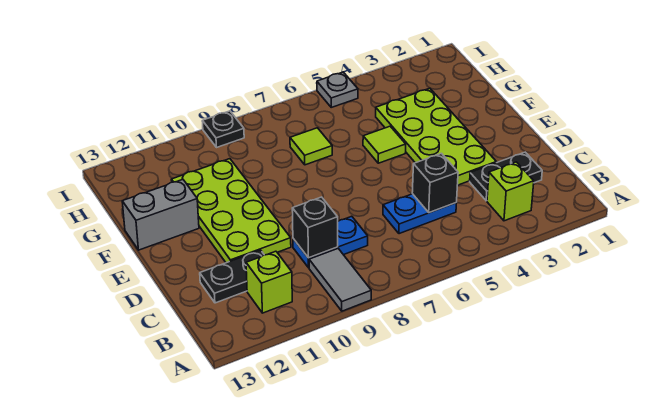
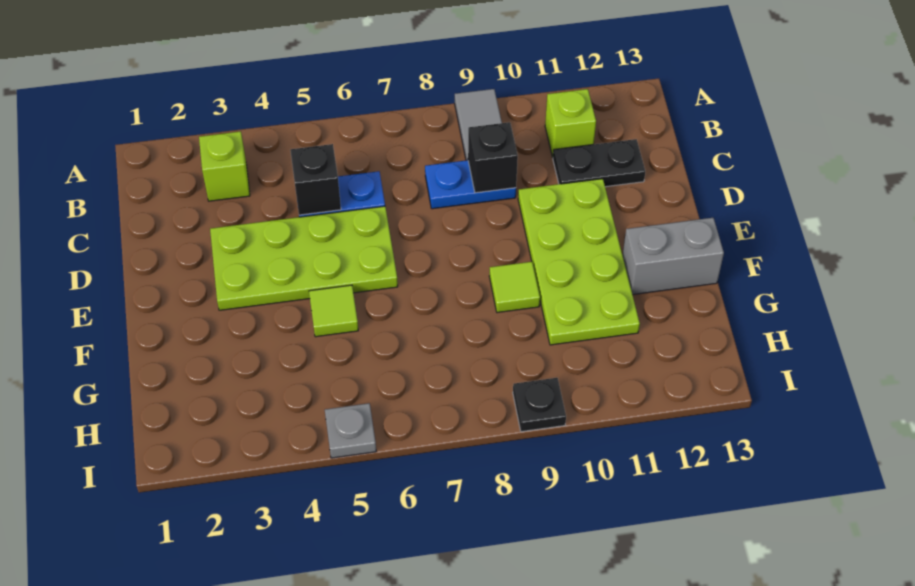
black plate C2:C3 level 1 -> none
lime plate D3:G4 level 1 -> lime plate D3:E6 level 1
lime tile G7 level 1 -> lime tile F9 level 1

